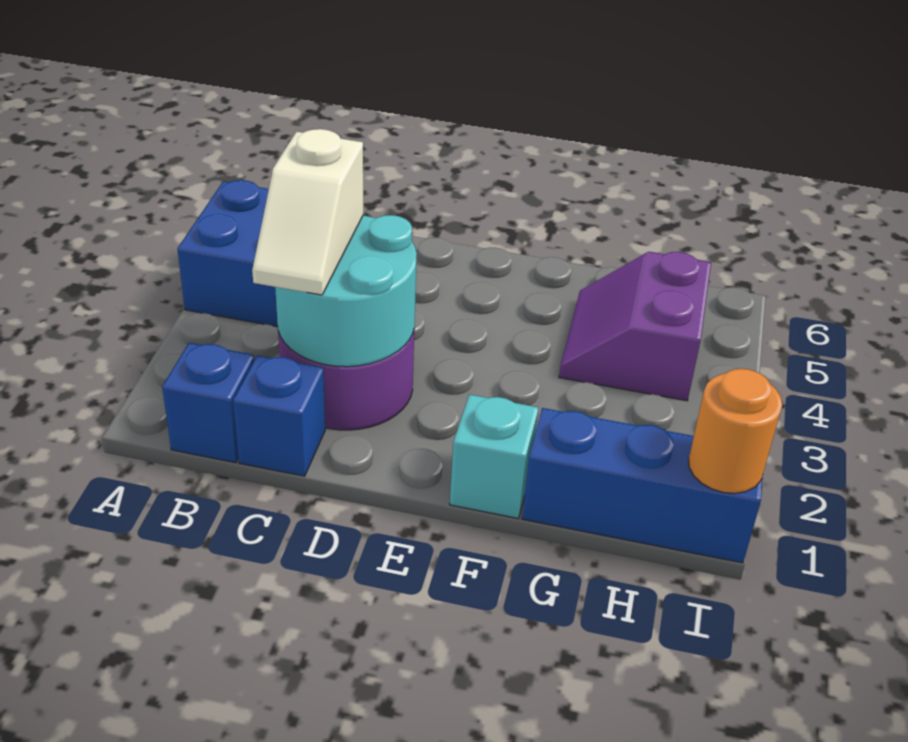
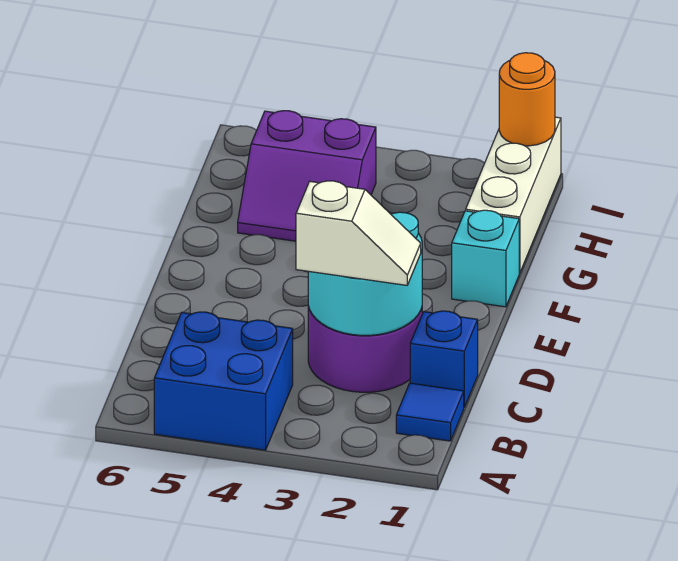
blue brick B1 level 1 -> blue tile B1 level 1
blue brick G1:I1 level 1 -> white brick G1:I1 level 1

